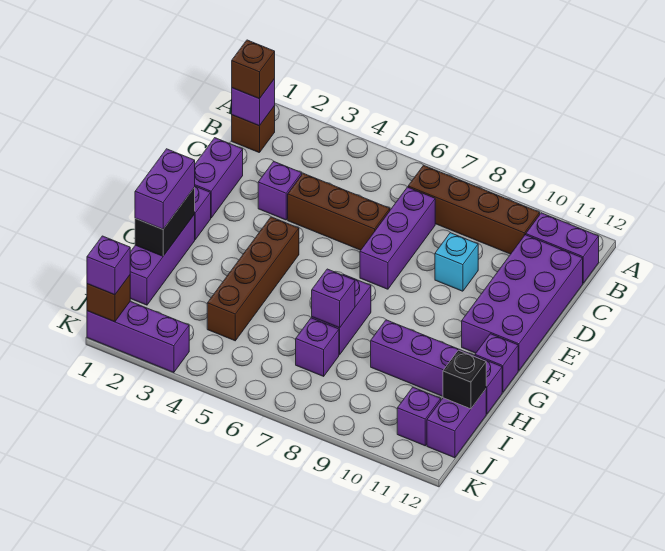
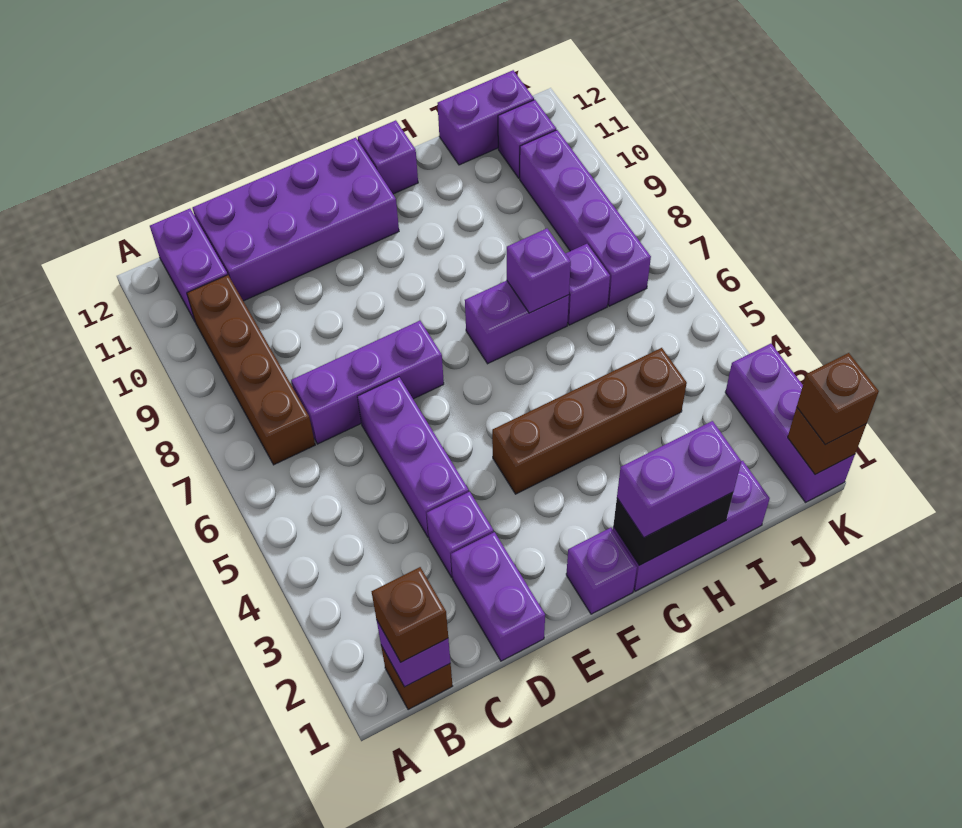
purple brick D1:E1 level 1 -> purple brick D1:D2 level 1
brown brick D4:D6 level 1 -> purple brick D4:D6 level 1
cyan brick D9 level 1 -> none
purple brick H9:H12 level 1 -> purple brick J7:J10 level 1
black brick I12 level 2 -> none
purple brick K1 level 3 -> brown brick K1 level 3

